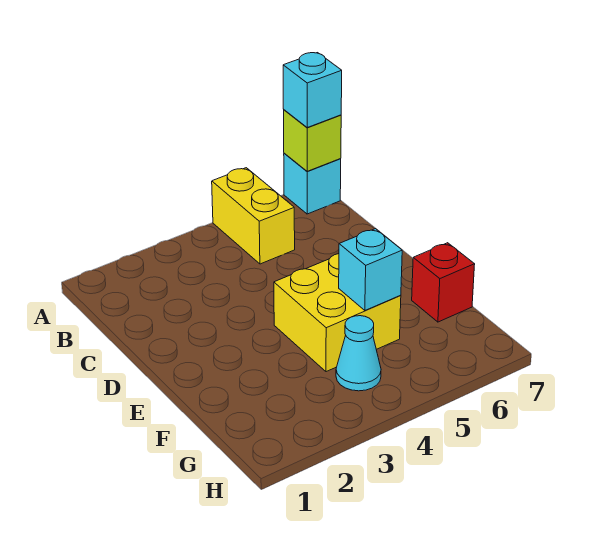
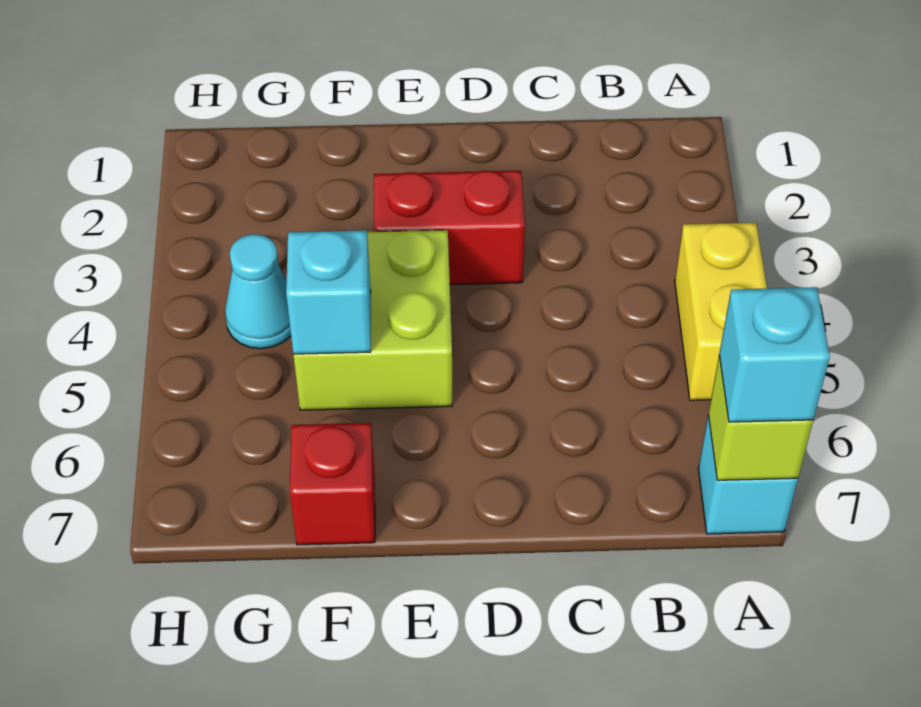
yellow brick A5:B5 level 1 -> yellow brick A4:A5 level 1
none -> red brick D3:E3 level 1
yellow brick E4:F5 level 1 -> lime brick E4:F5 level 1

